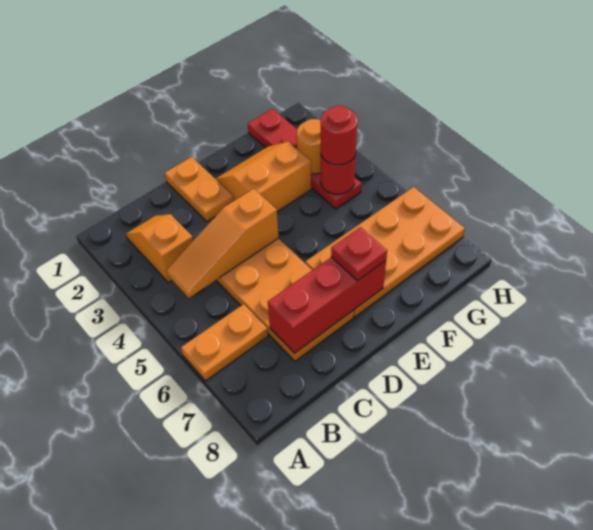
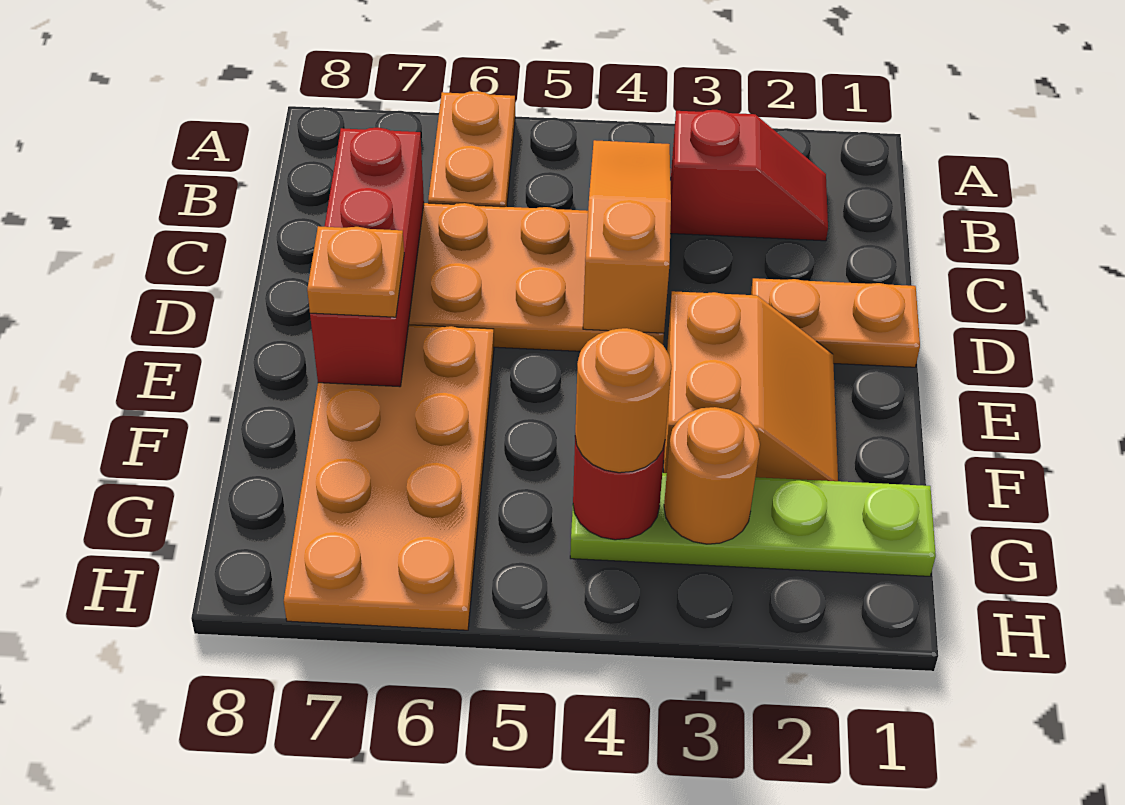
orange slope B2:B3 level 1 top 3 -> red slope B2:B3 level 1 top 3
red plate E7 level 3 -> orange plate E7 level 3
red plate G1:G4 level 1 -> lime plate G1:G4 level 1
red round brick G4 level 3 -> orange round brick G4 level 3

